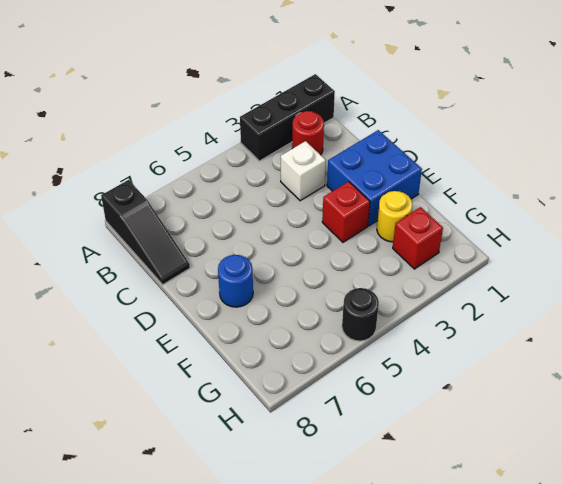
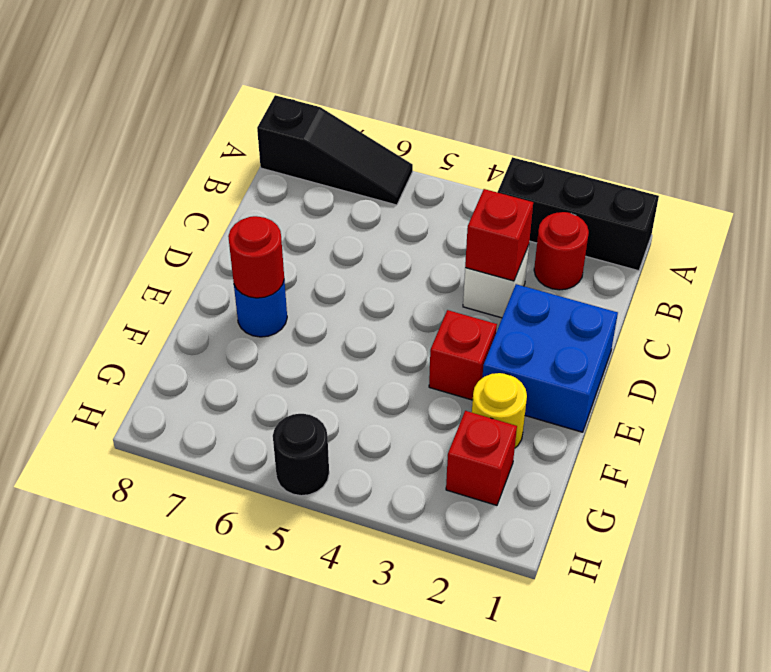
black slope A8:C8 level 1 top A -> black slope A6:A8 level 1 top 8
none -> red brick C3 level 2
none -> red round brick E7 level 2

